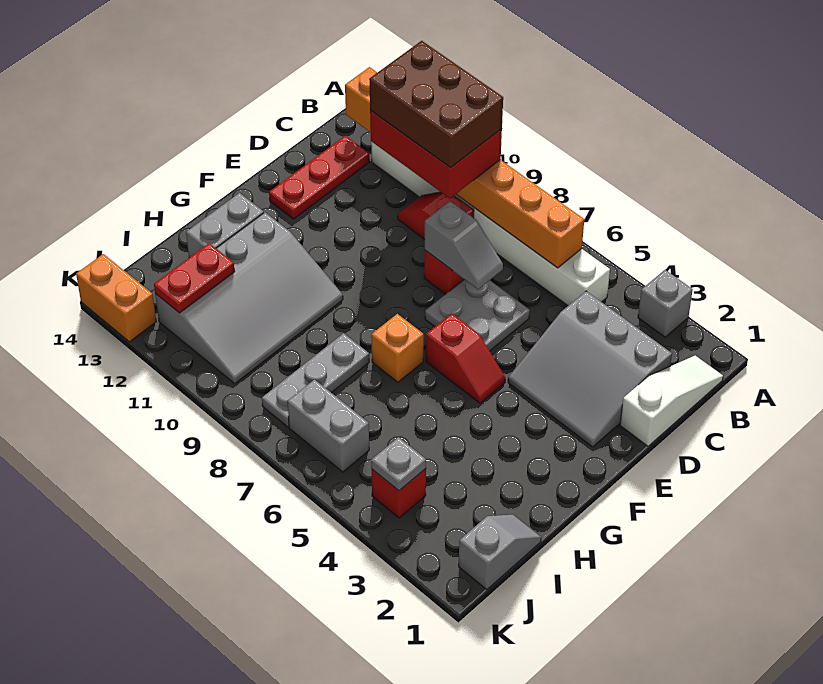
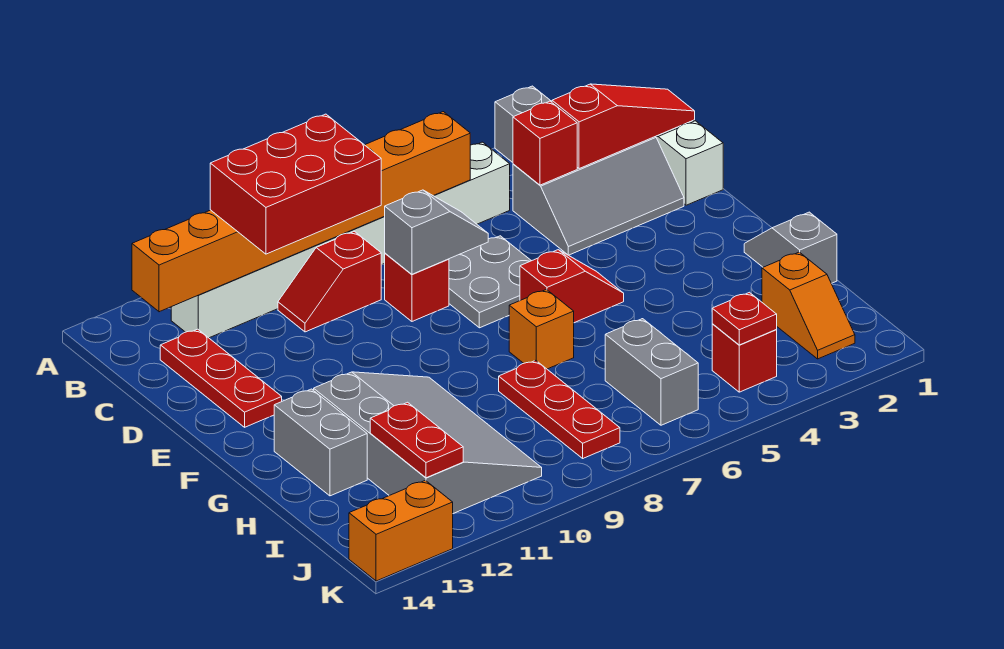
brown brick B9:C11 level 4 -> none
none -> red slope C1:C3 level 2 top 3
grey slope C2:E4 level 1 top C -> grey slope C2:D4 level 1 top C
none -> red brick C4 level 2
grey plate H8:J8 level 1 -> red plate H8:J8 level 1
grey slope I1:J1 level 1 top J -> grey slope G1:H1 level 1 top H
none -> orange slope I2:J2 level 1 top I
grey plate J4 level 2 -> red plate J4 level 2
grey brick J6:J7 level 1 -> grey brick I6:J6 level 1

